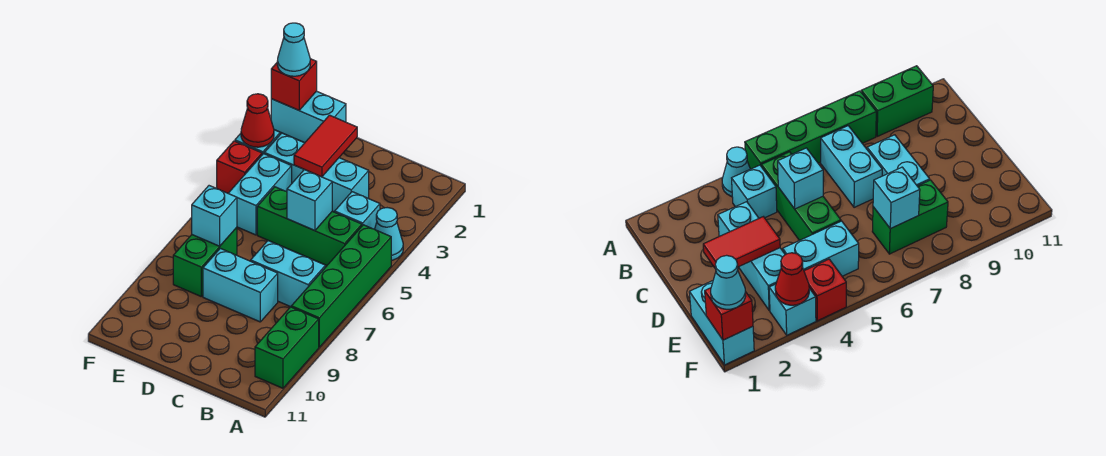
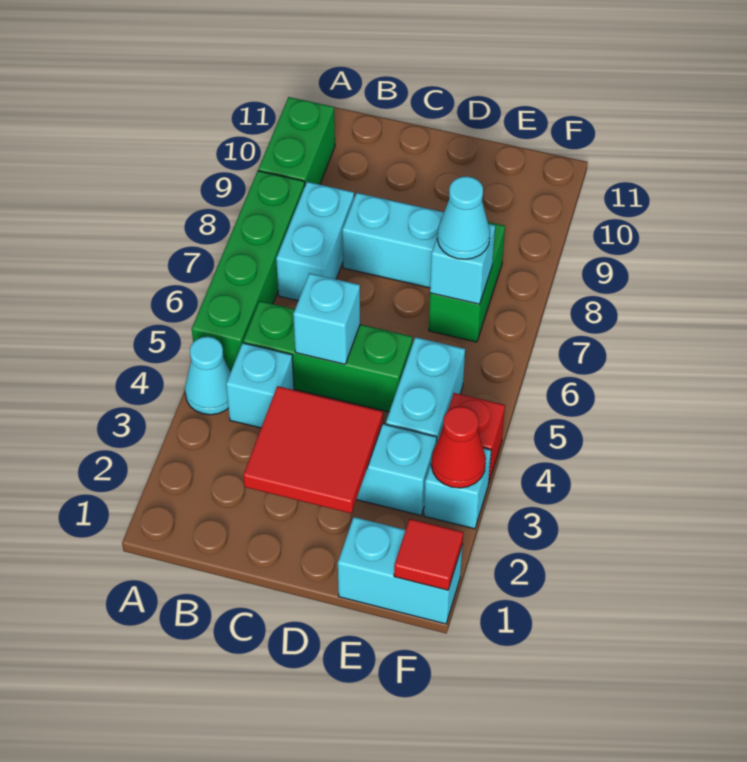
cyan brick B7:C7 level 1 -> cyan brick B7:B8 level 1
red tile D2:D3 level 2 -> red tile C2:D3 level 2
red brick F1 level 2 -> red tile F1 level 2
cyan cone F1 level 3 -> cyan cone E7 level 3

